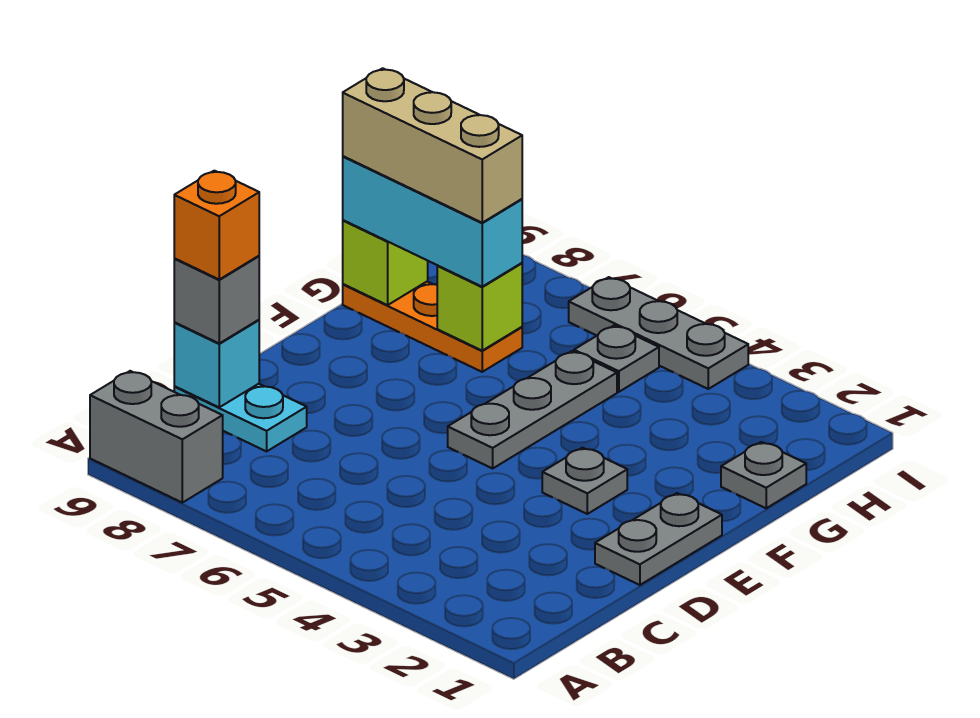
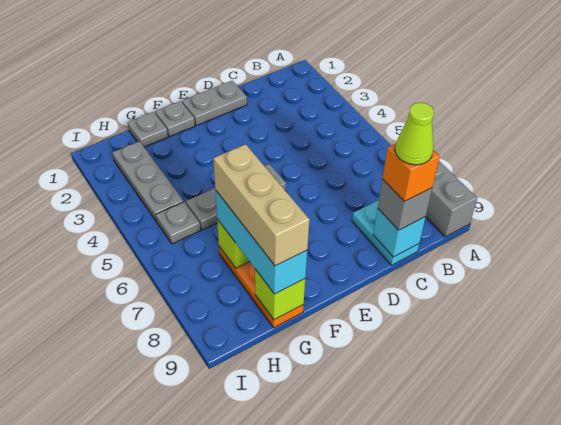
none -> lime cone C9 level 5
grey plate E3 level 1 -> grey plate F1 level 1
grey plate I4:I6 level 1 -> grey plate H2:H4 level 1

